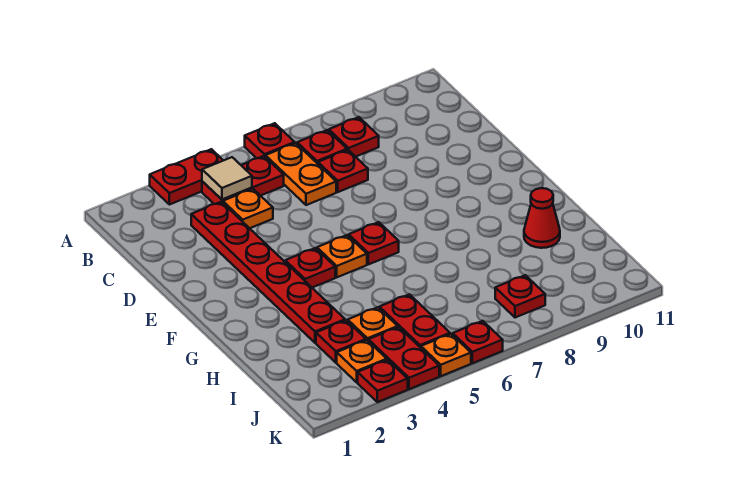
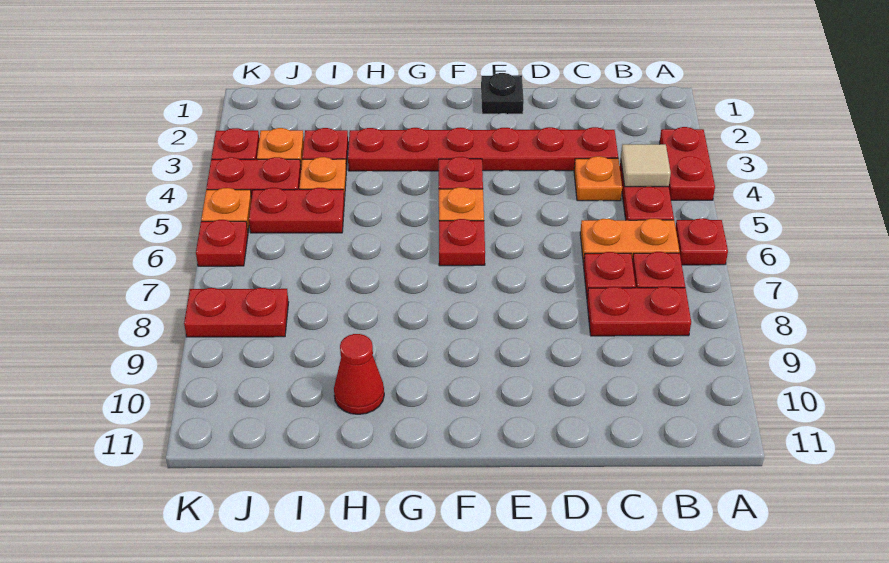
red plate B8 level 1 -> red plate B8:C8 level 1
none -> black plate E1 level 1
red plate J8 level 1 -> red plate J8:K8 level 1

